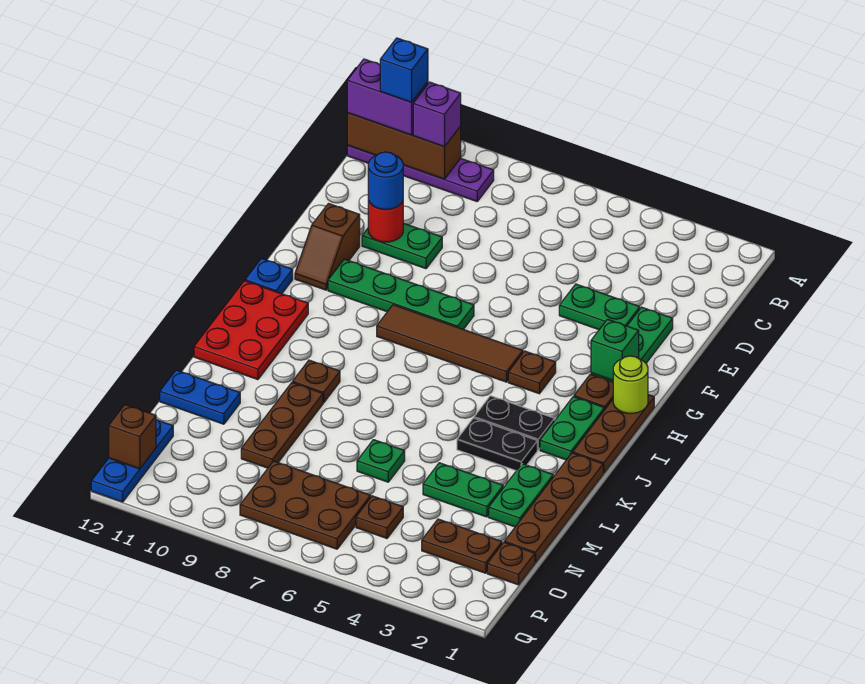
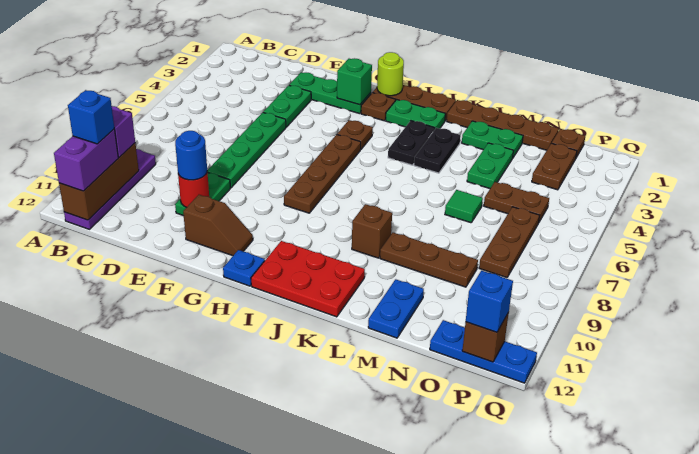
green plate G7:G10 level 1 -> green plate E5:E8 level 1
brown tile H5:H8 level 1 -> brown plate H5:H8 level 1
brown plate K9 level 1 -> brown brick K9 level 1
green plate M6 level 1 -> green tile M6 level 1
brown plate O5 level 1 -> brown plate N5:O5 level 1
brown plate O6:P8 level 1 -> brown plate O6:O8 level 1
none -> blue brick P12 level 3

